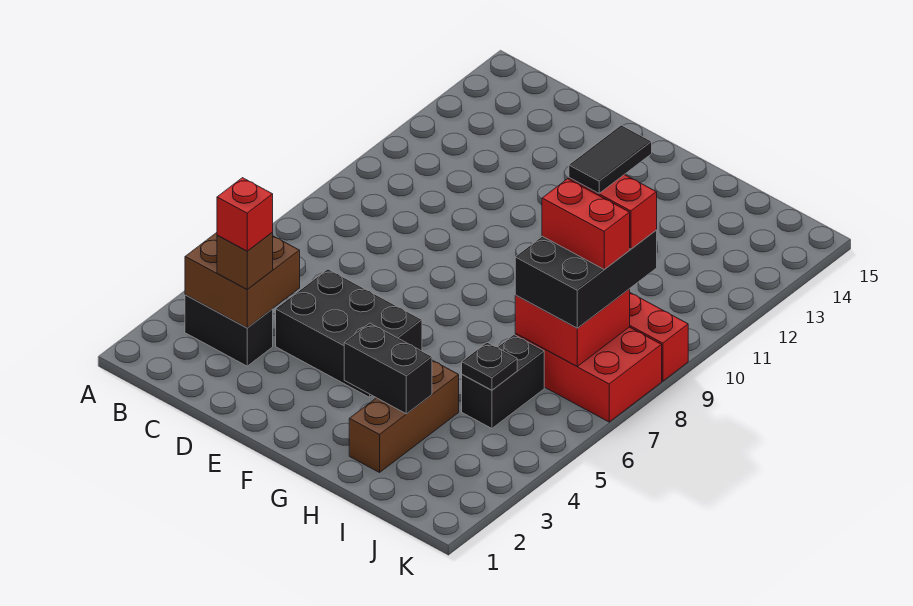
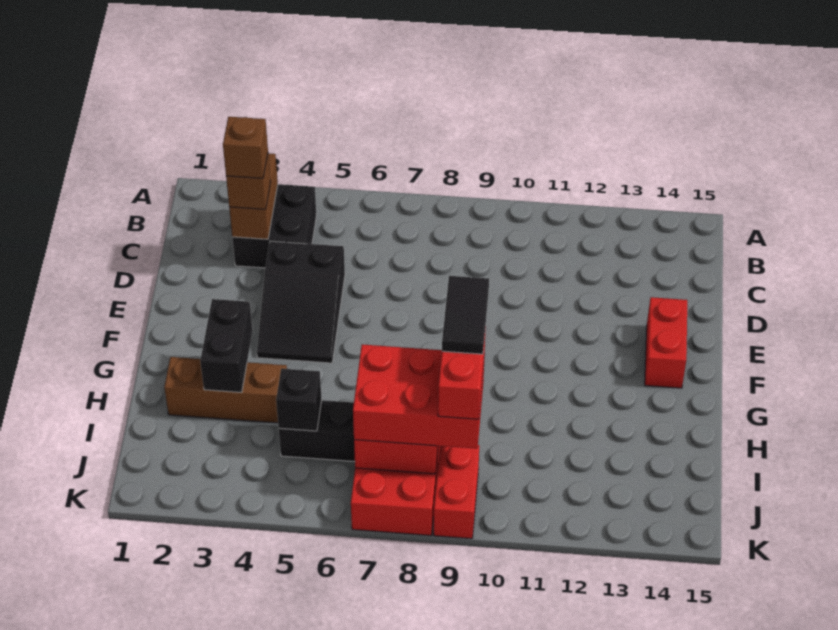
black brick B3:C3 level 1 -> black brick B3:C4 level 1
brown brick B3:C4 level 2 -> brown brick B3:C3 level 2
red brick C3 level 4 -> brown brick C3 level 4
black brick D4:F5 level 1 -> black slope D4:F5 level 1 top D
black plate I5 level 2 -> black brick I5 level 2
black brick I7:J9 level 3 -> red brick I7:J9 level 3
red brick I8:J8 level 4 -> red brick E14:F14 level 1
black tile I9:I10 level 5 -> black tile H9:I9 level 5

